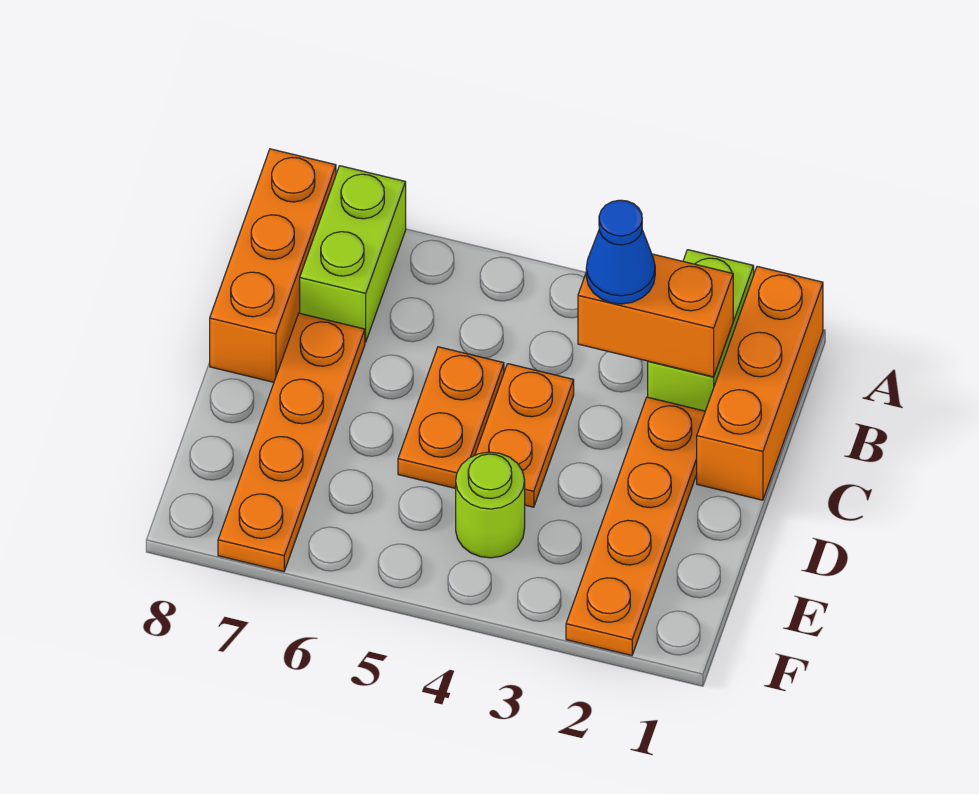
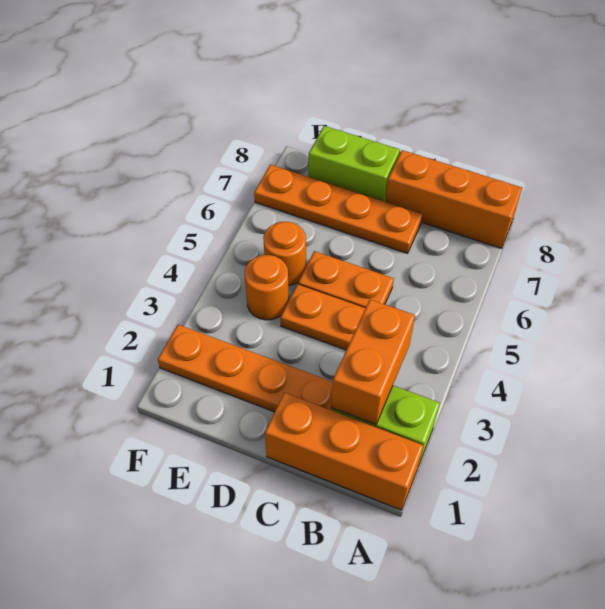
lime brick A7:B7 level 1 -> lime brick D8:E8 level 1
blue cone B3 level 3 -> none
lime round brick E4 level 1 -> orange round brick E4 level 1
none -> orange round brick E5 level 1

